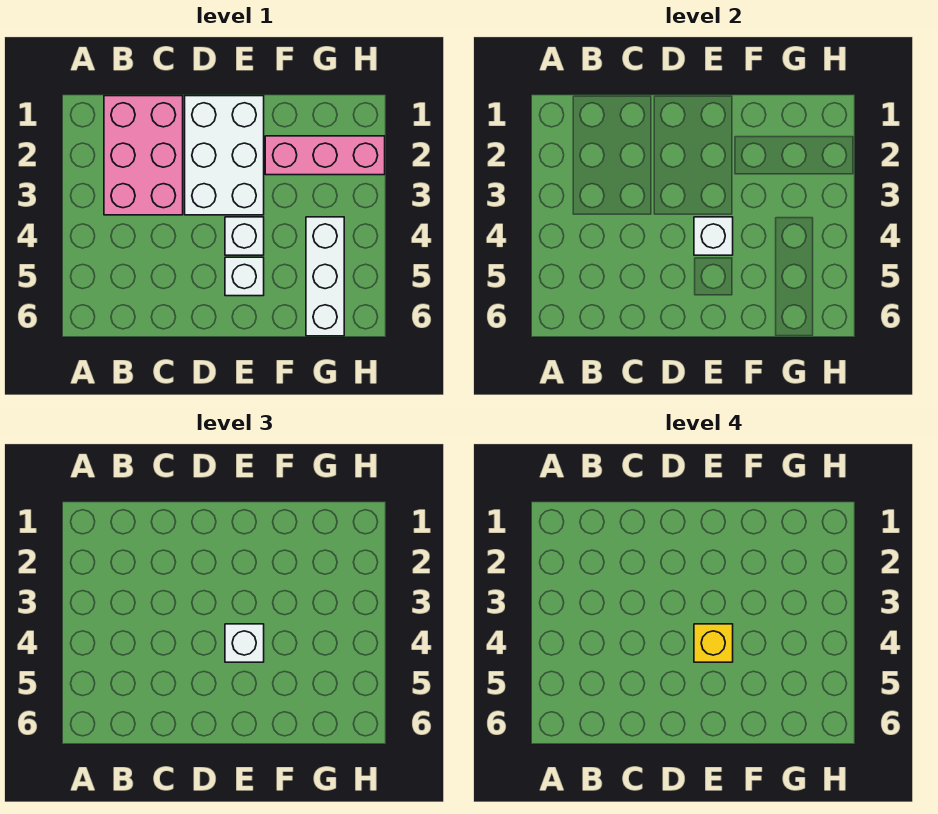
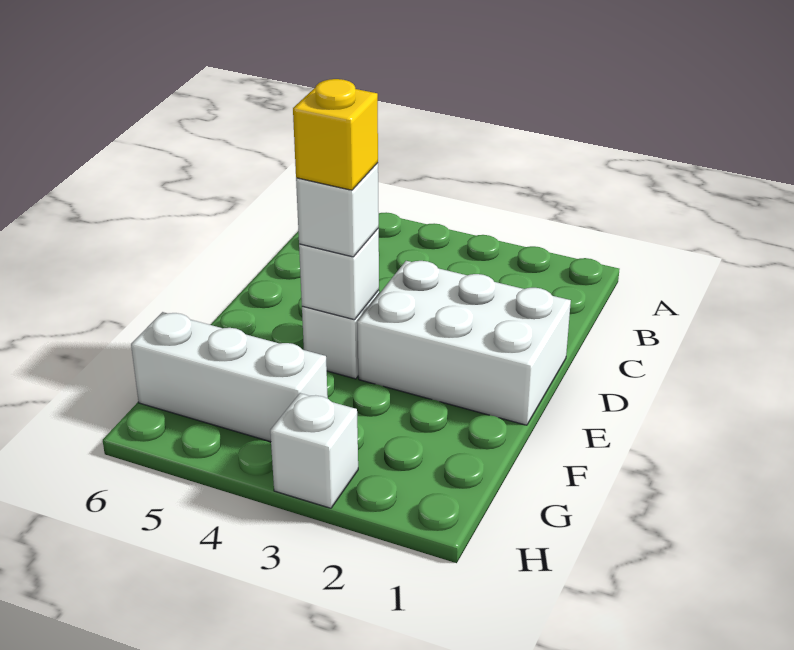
pink brick B1:C3 level 1 -> none
white brick E5 level 1 -> white brick H3 level 1
pink brick F2:H2 level 1 -> none

